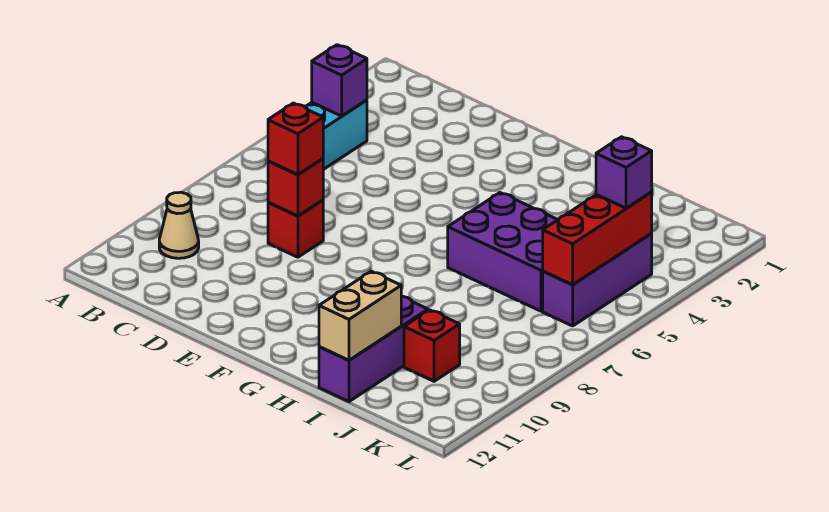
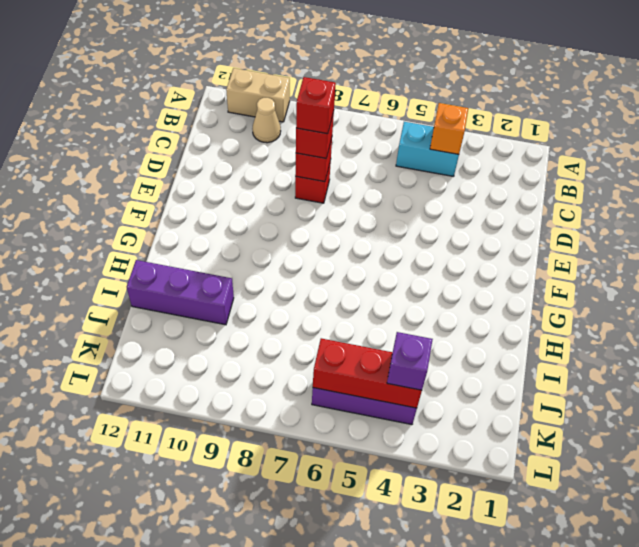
purple brick B4 level 2 -> orange brick B4 level 2
purple brick H5:J6 level 1 -> none
tan brick I11:I12 level 2 -> tan brick A10:A11 level 1
red brick J10 level 1 -> red brick D8 level 4

